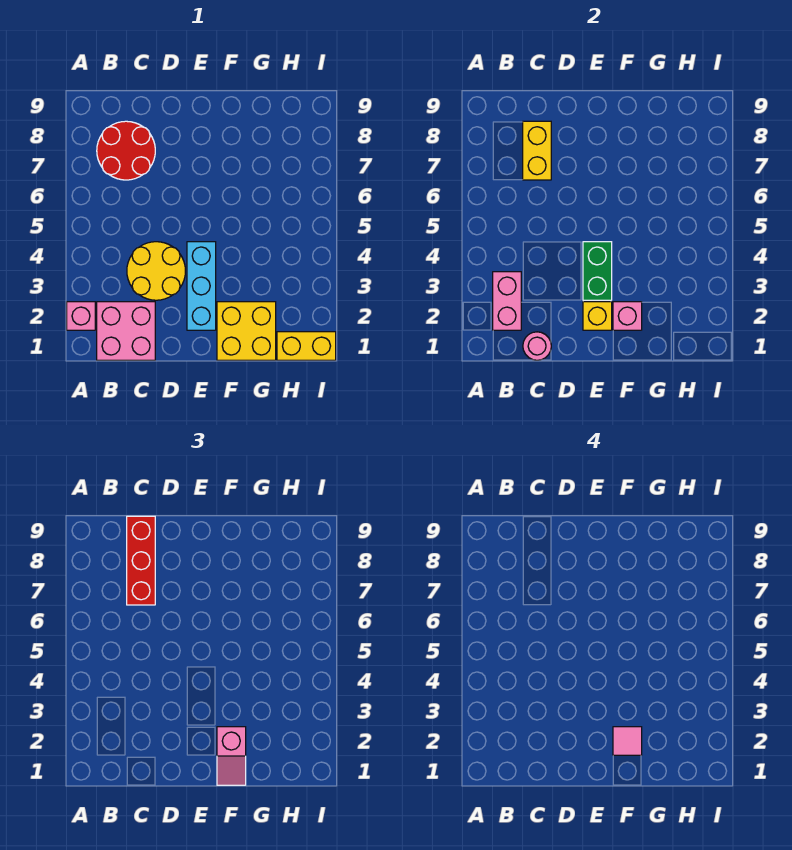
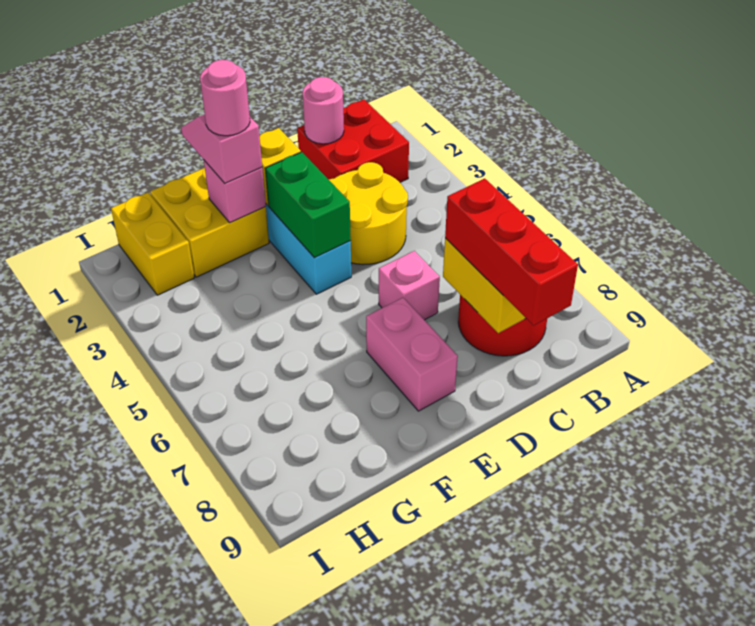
pink brick A2 level 1 -> pink brick D6 level 1
pink brick B1:C2 level 1 -> red brick B1:C2 level 1
pink brick B2:B3 level 2 -> pink brick E7:E8 level 1
pink tile F2 level 4 -> pink round brick F2 level 4
yellow brick H1:I1 level 1 -> yellow brick H1:H2 level 1

